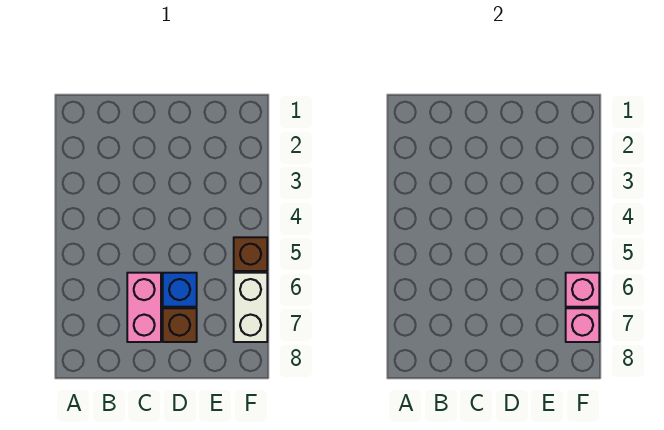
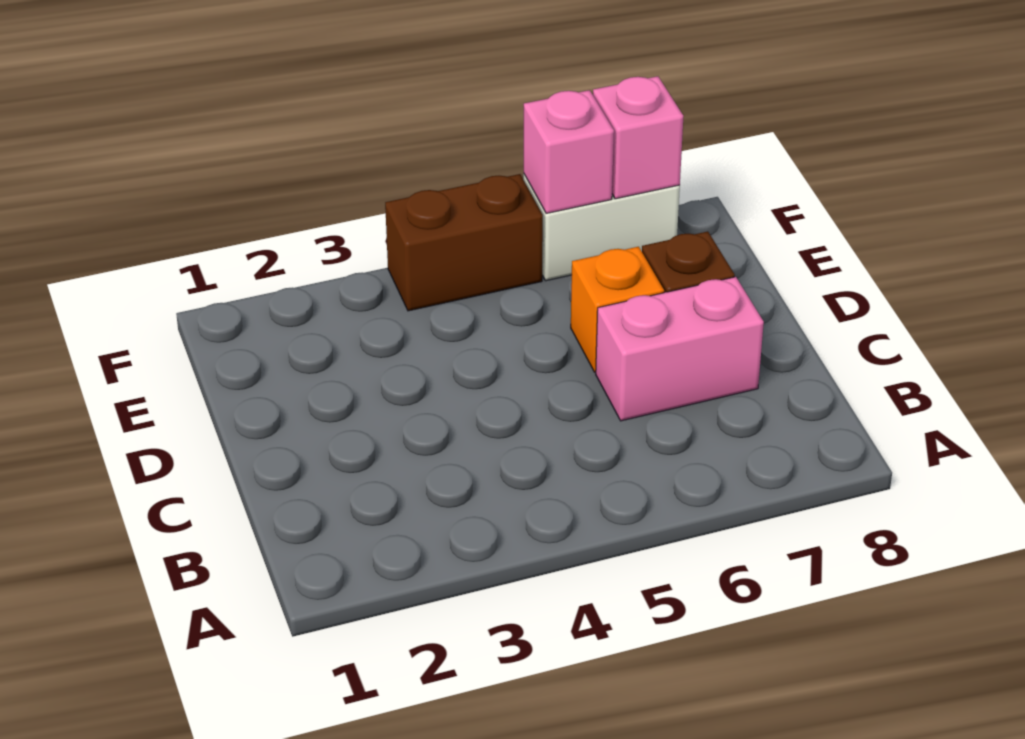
blue brick D6 level 1 -> orange brick D6 level 1
brown brick F5 level 1 -> brown brick F4:F5 level 1

